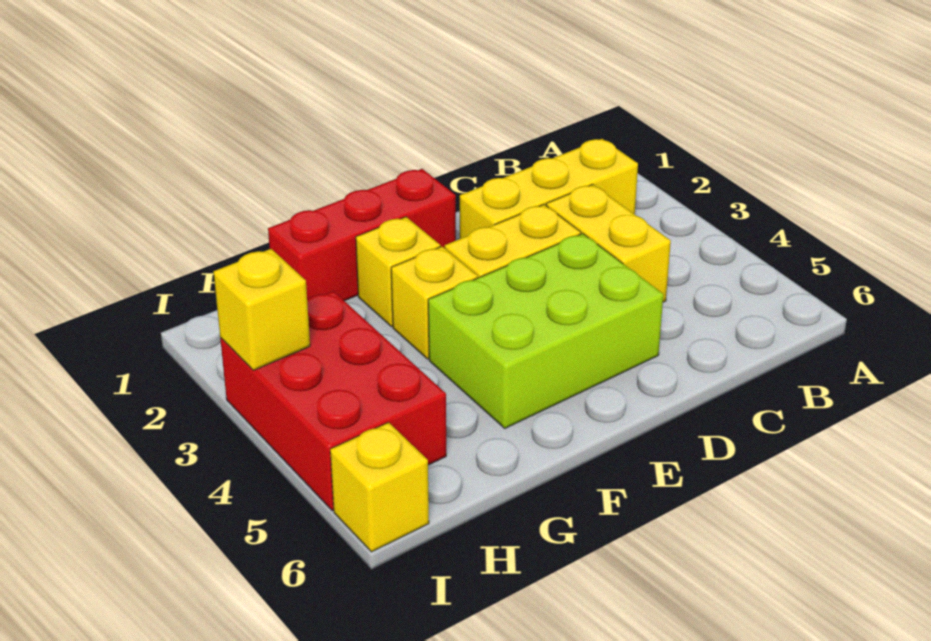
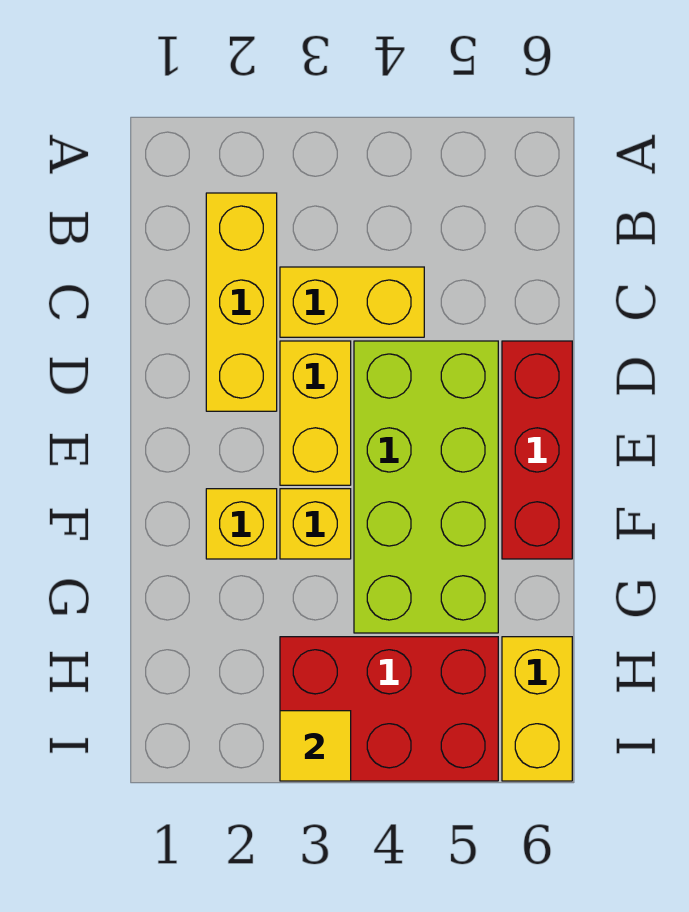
lime brick D4:F5 level 1 -> lime brick D4:G5 level 1
red brick E1:G1 level 1 -> red brick D6:F6 level 1
yellow brick I3 level 2 -> yellow tile I3 level 2
yellow brick I6 level 1 -> yellow brick H6:I6 level 1

